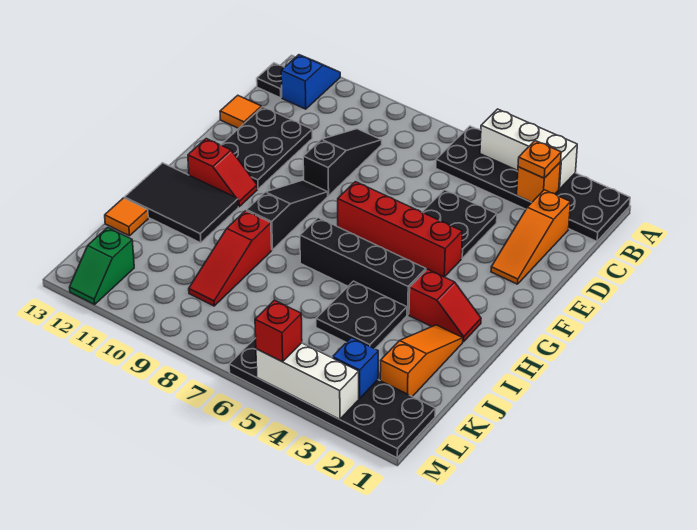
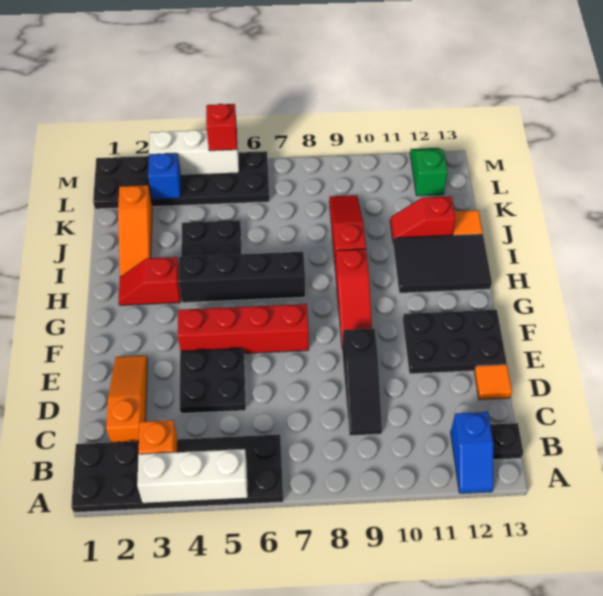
orange plate B3 level 3 -> none
black plate D11:F12 level 1 -> black plate E11:F13 level 1
black slope F9:H9 level 1 top H -> red slope F9:H9 level 1 top H
red slope G11:G12 level 1 top 12 -> red slope J11:J12 level 1 top 12

